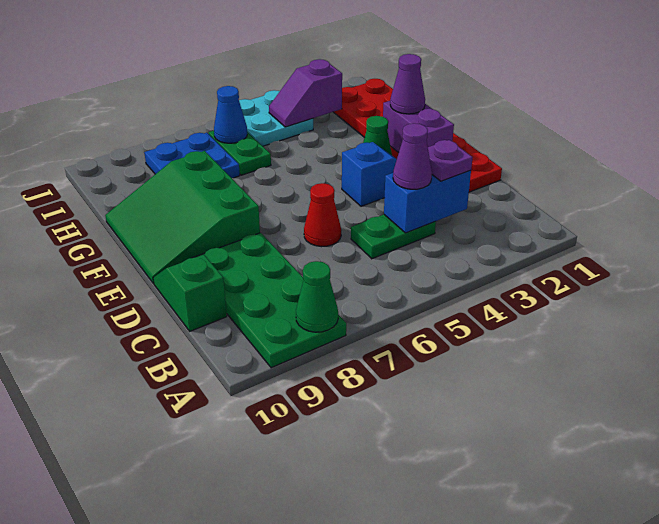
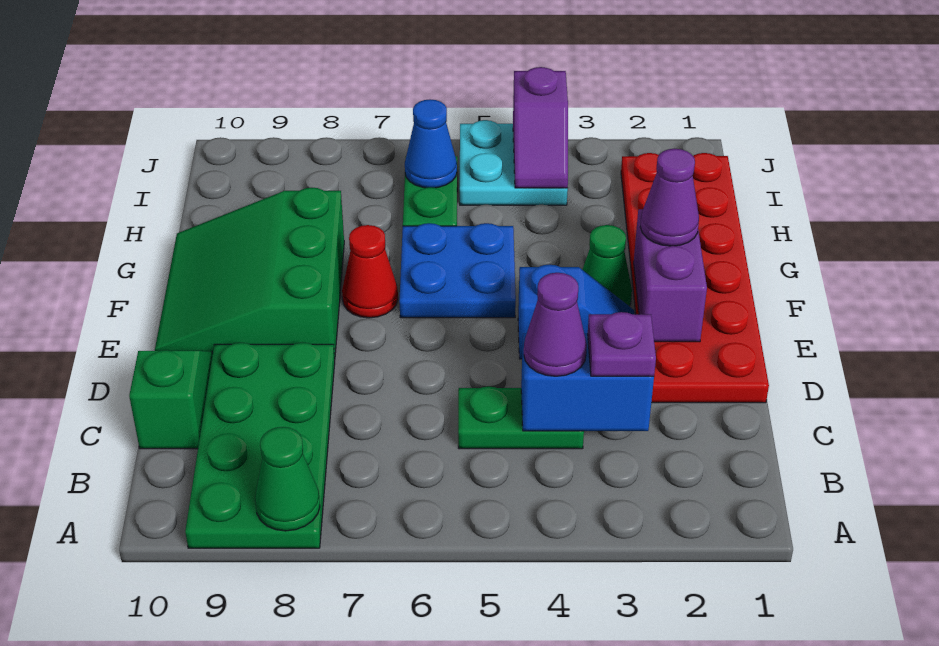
red cone D6 level 1 -> red cone F7 level 1
blue plate H7:I8 level 1 -> blue plate F5:G6 level 1
purple slope I3:I4 level 2 top 3 -> purple slope I4:J4 level 2 top J

